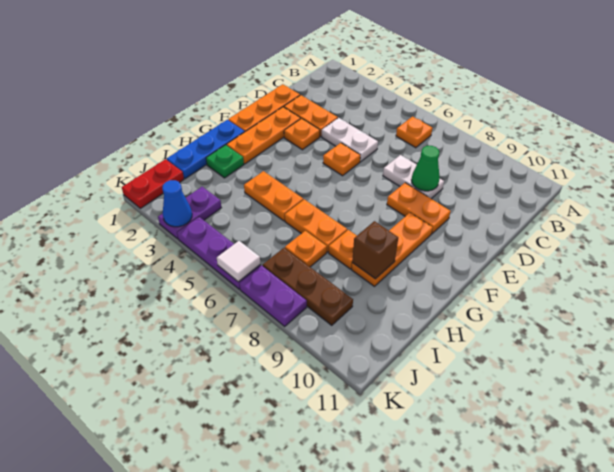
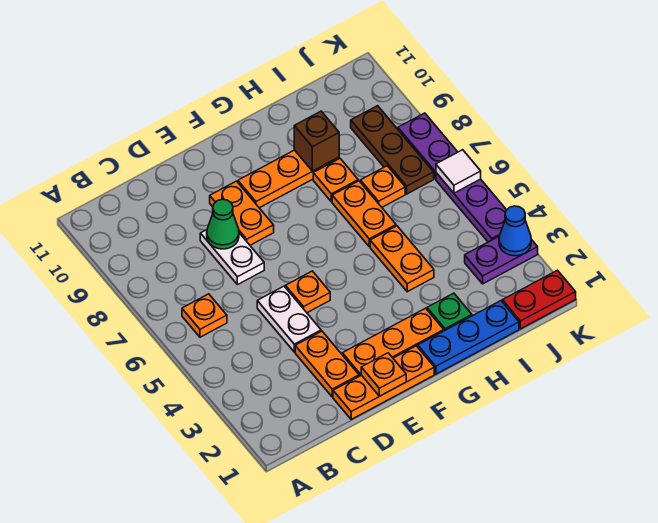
orange plate E3 level 1 -> orange plate E1 level 2

